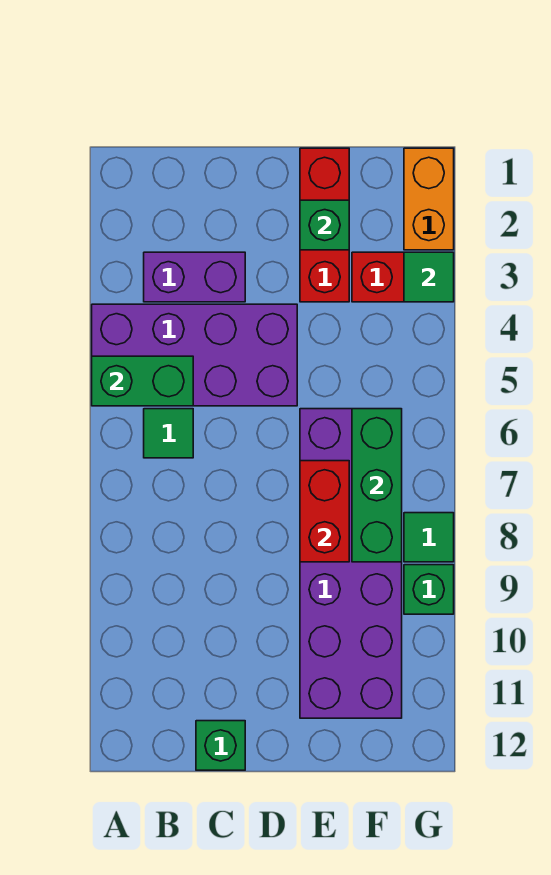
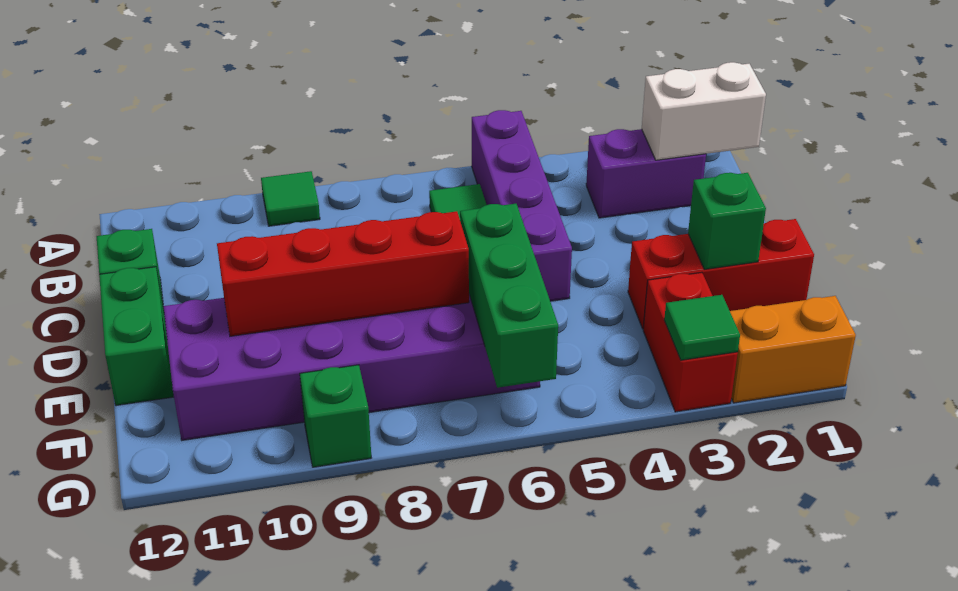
purple brick A4:D5 level 1 -> purple brick A5:D5 level 1
green brick A5:B5 level 2 -> green brick D12:E12 level 1
none -> white brick B1:B2 level 2
purple brick B3:C3 level 1 -> purple brick B2:B3 level 1
red brick E7:E8 level 2 -> red brick E7:E10 level 2
green brick F6:F8 level 2 -> green brick E6:G6 level 2
green tile G8 level 1 -> green tile A9 level 1

